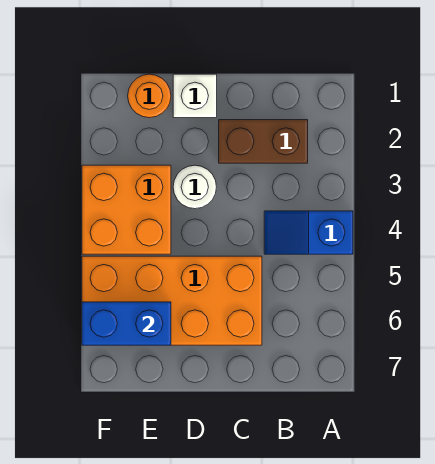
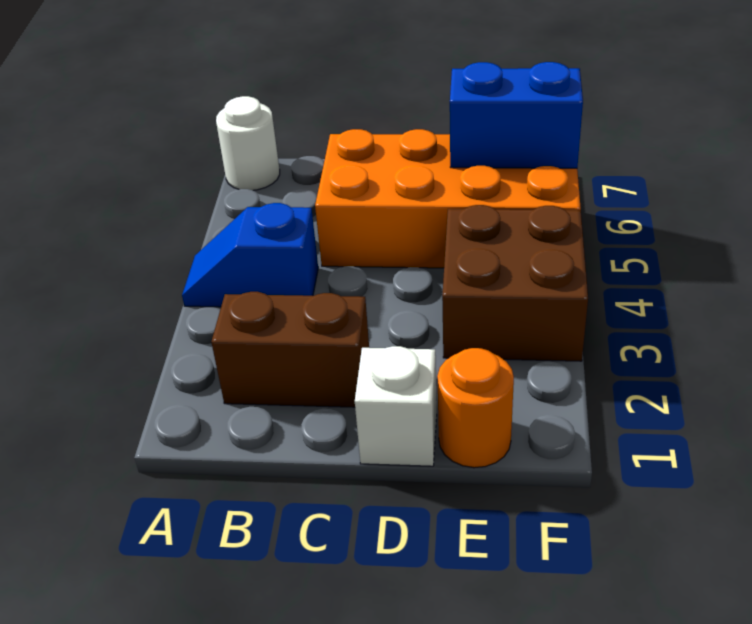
blue slope A4:B4 level 1 top A -> blue slope A4:B4 level 1 top B
white round brick D3 level 1 -> white round brick A7 level 1
orange brick E3:F4 level 1 -> brown brick E3:F4 level 1

